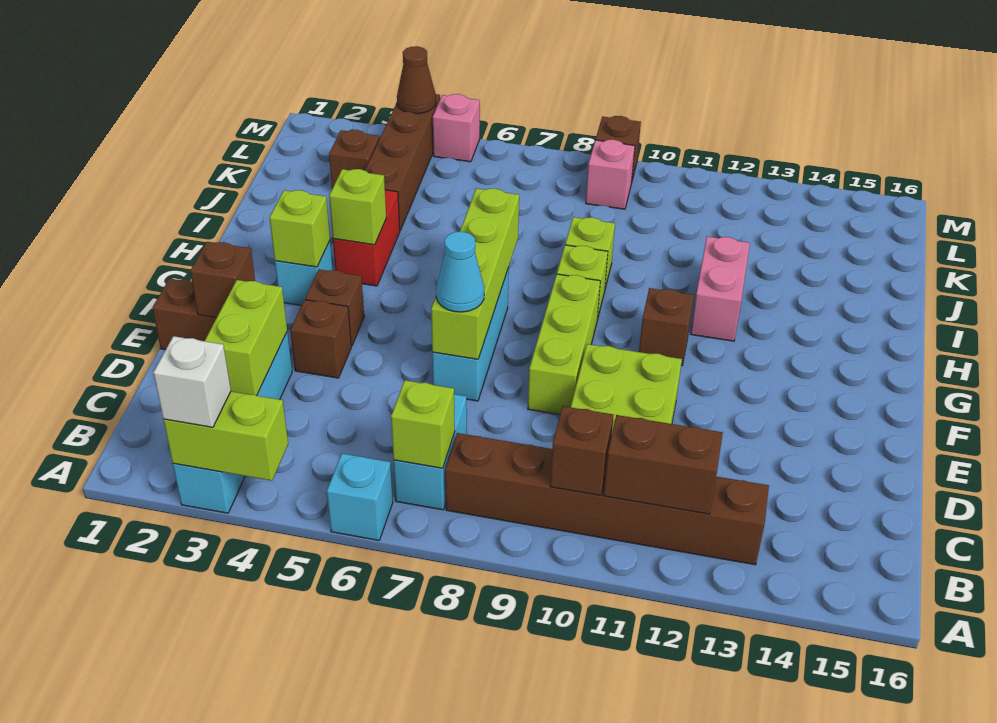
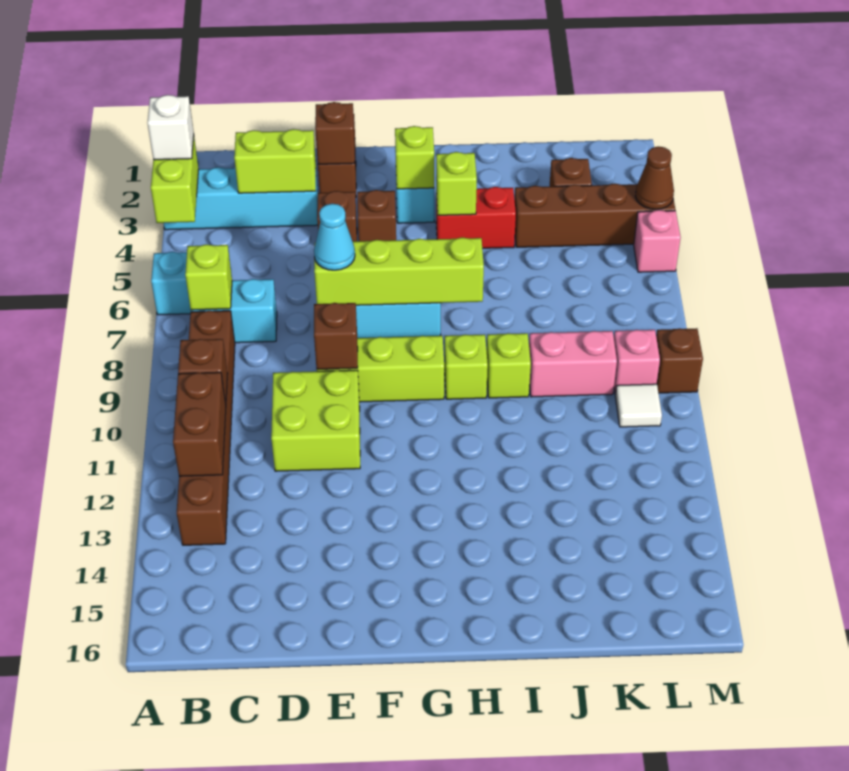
brown brick G11 level 1 -> brown brick E9 level 2
pink brick H12:I12 level 1 -> pink brick J9:K9 level 1
none -> white tile L10 level 1

